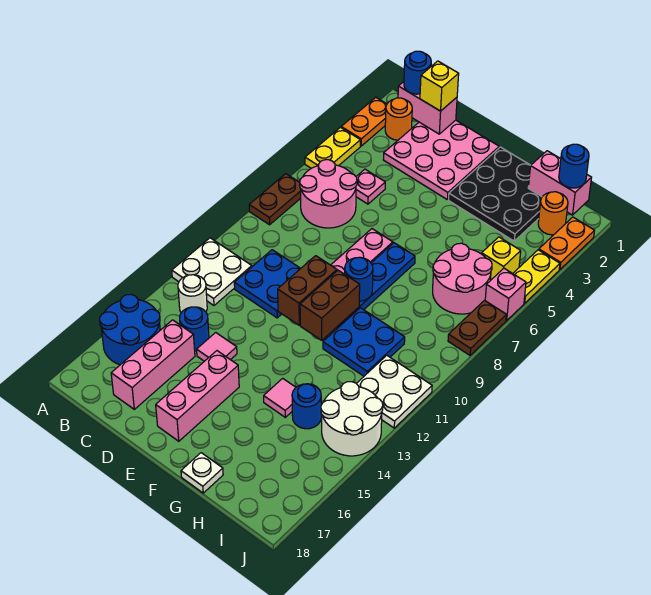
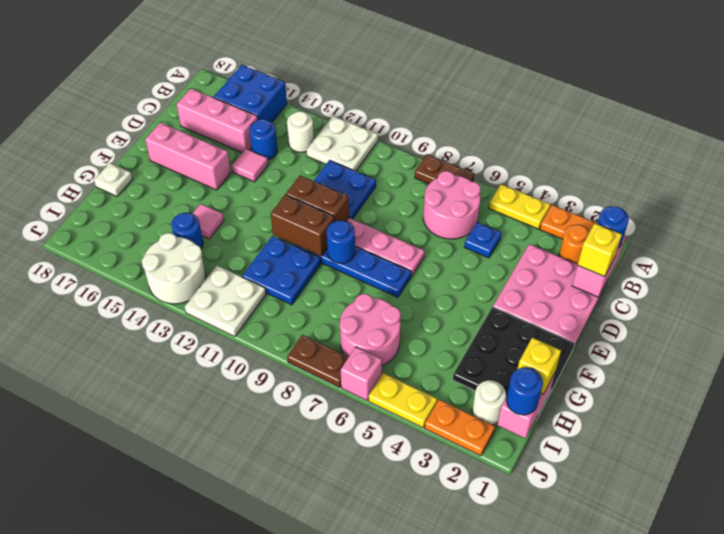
blue round brick A15:B16 level 1 -> blue brick A15:B16 level 1
pink plate C5 level 1 -> blue plate C5 level 1
orange round brick I2 level 1 -> white round brick I2 level 1
yellow brick I5 level 1 -> yellow brick H1 level 3

